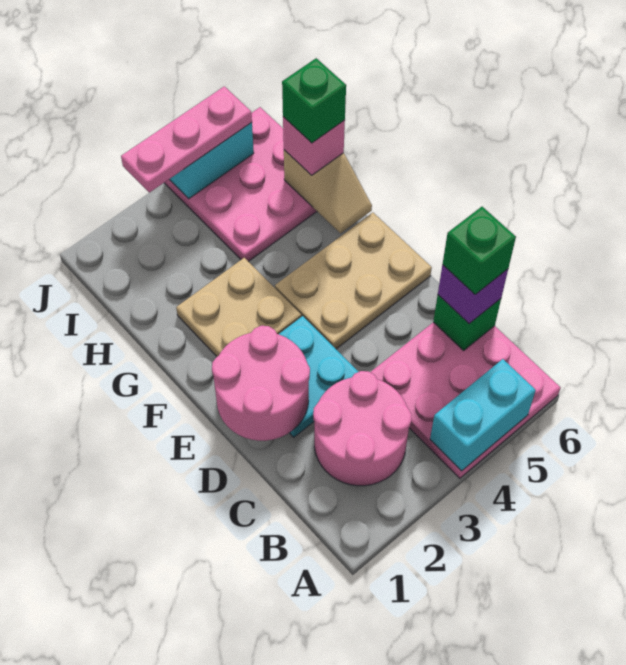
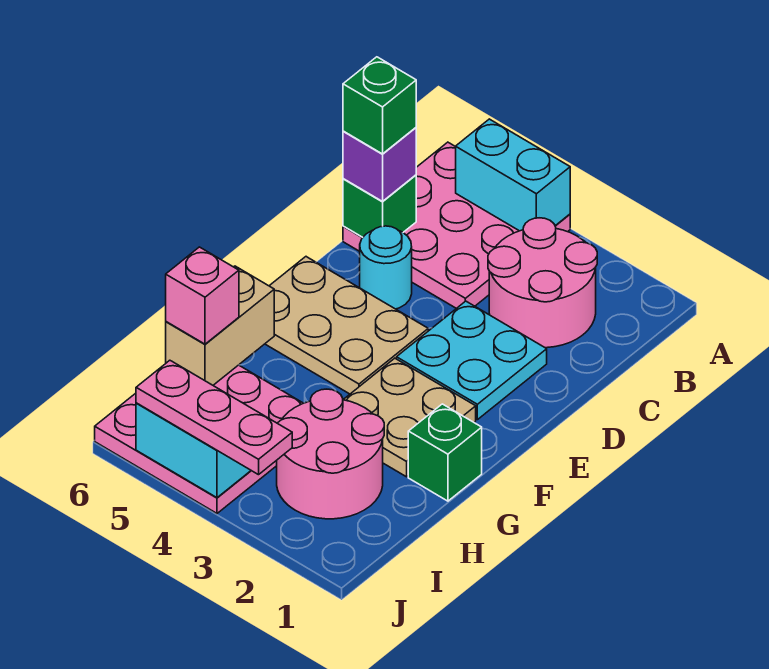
pink round brick D1:E2 level 2 -> pink round brick H2:I3 level 1
none -> cyan round brick D5 level 1
tan slope G6:H6 level 2 top H -> tan brick G6:H6 level 2
green brick H6 level 4 -> green brick G1 level 1

